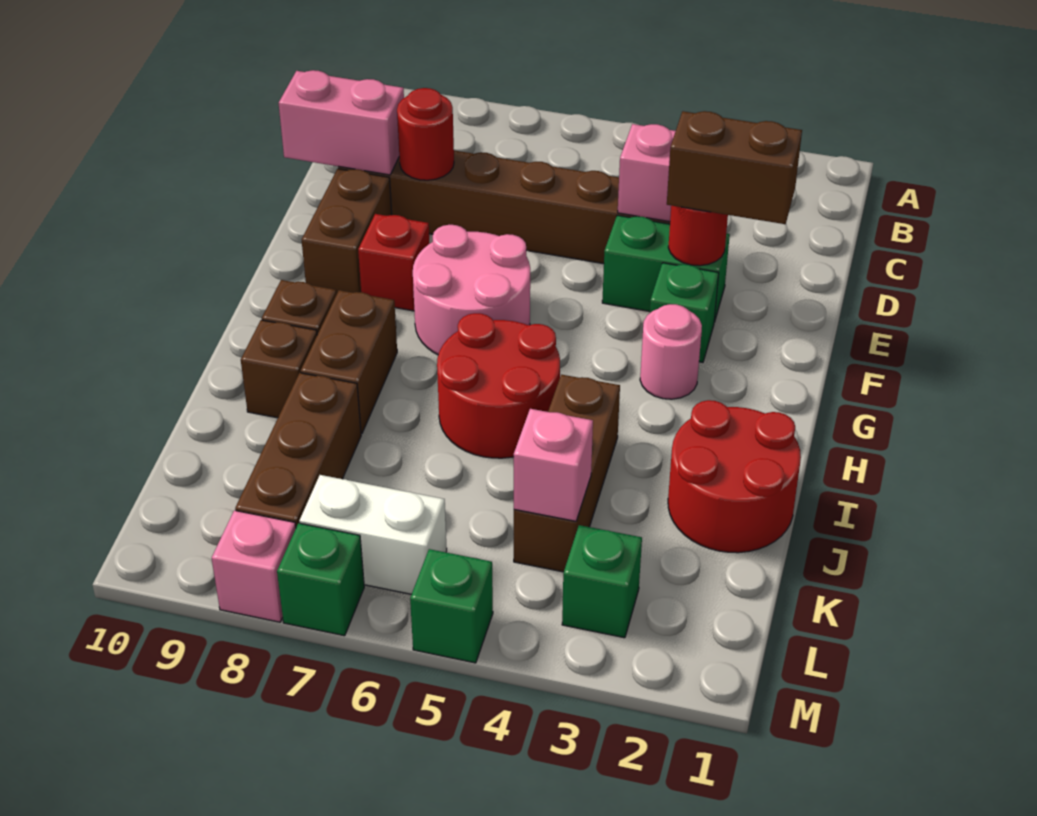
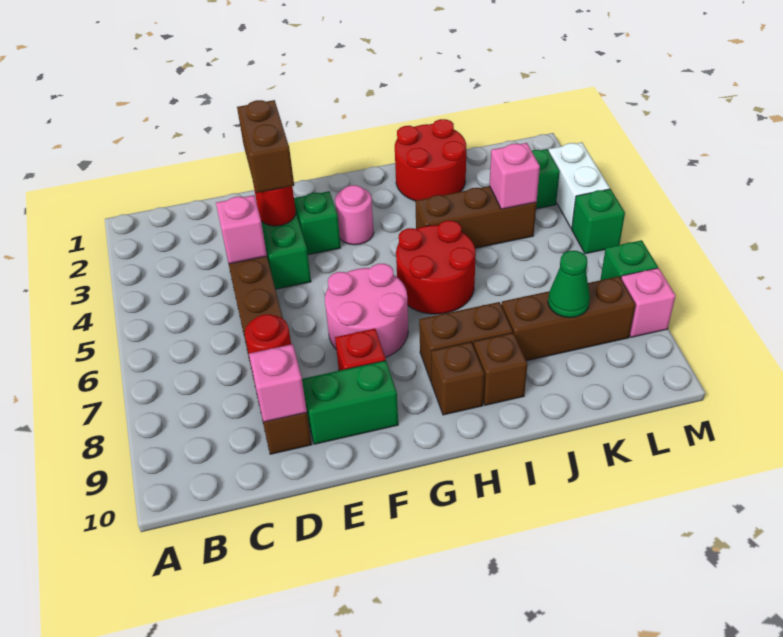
pink brick D9:D10 level 2 -> pink brick D9 level 2
brown brick E9:F9 level 1 -> green brick E9:F9 level 1
none -> green cone K8 level 2
white brick L6:L7 level 1 -> white brick M3:M4 level 1

